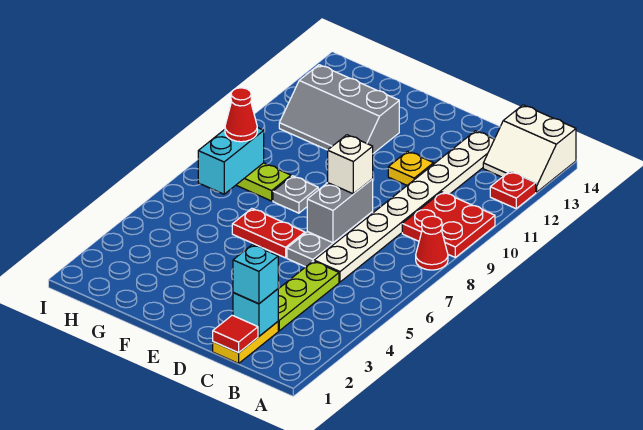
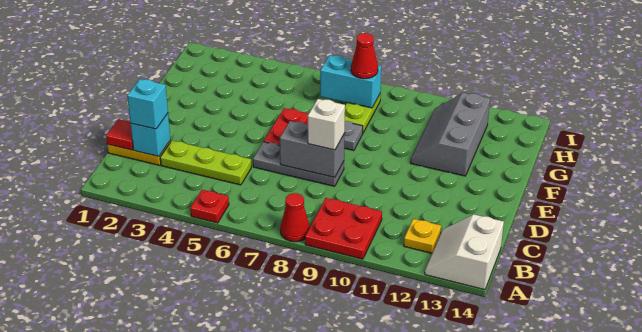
red plate A12 level 1 -> red plate A5 level 1
white plate C6:C13 level 1 -> none
yellow plate D11 level 1 -> yellow plate B12 level 1

